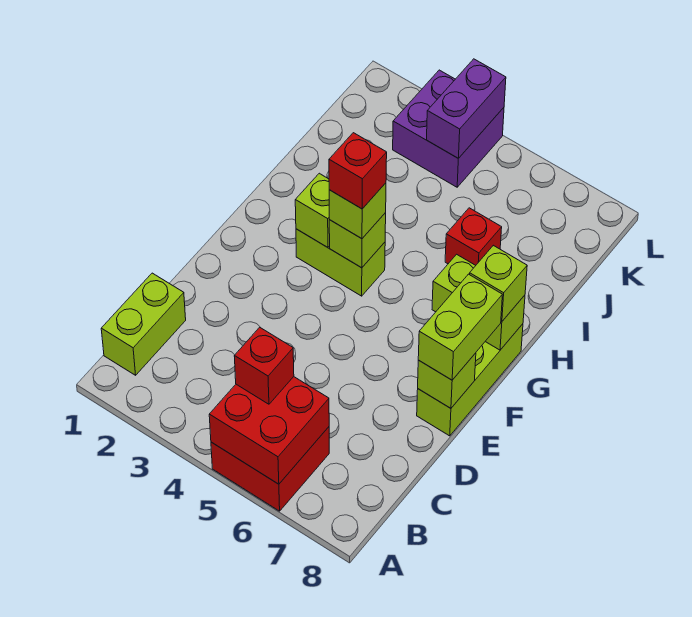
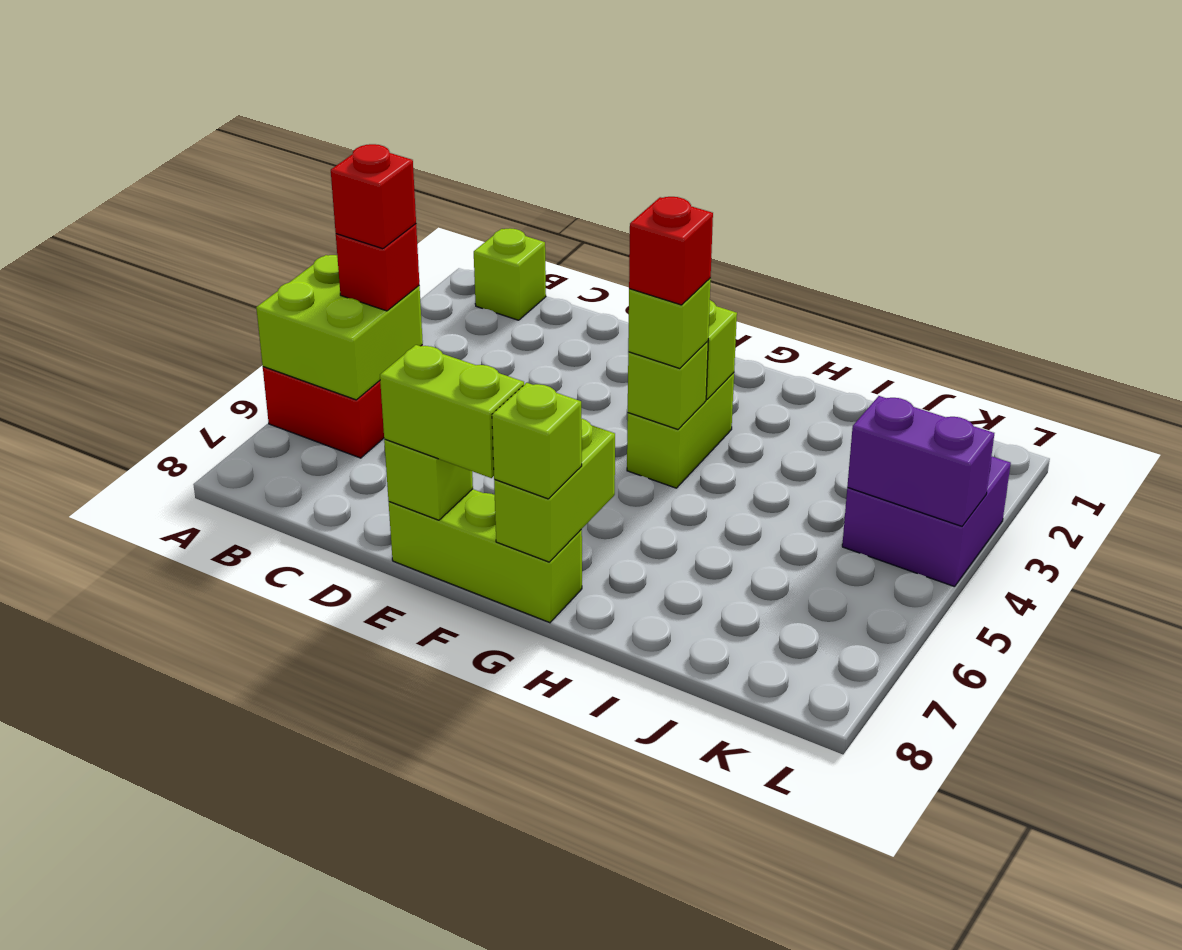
red brick A5:B6 level 2 -> lime brick A5:B6 level 2
lime brick B1:C1 level 1 -> lime brick B1 level 1
red brick I6 level 1 -> red brick B5 level 4

